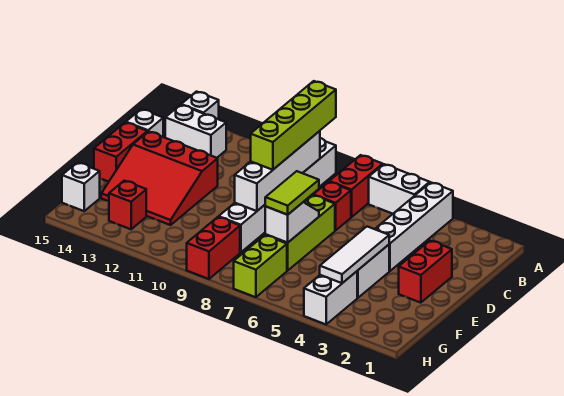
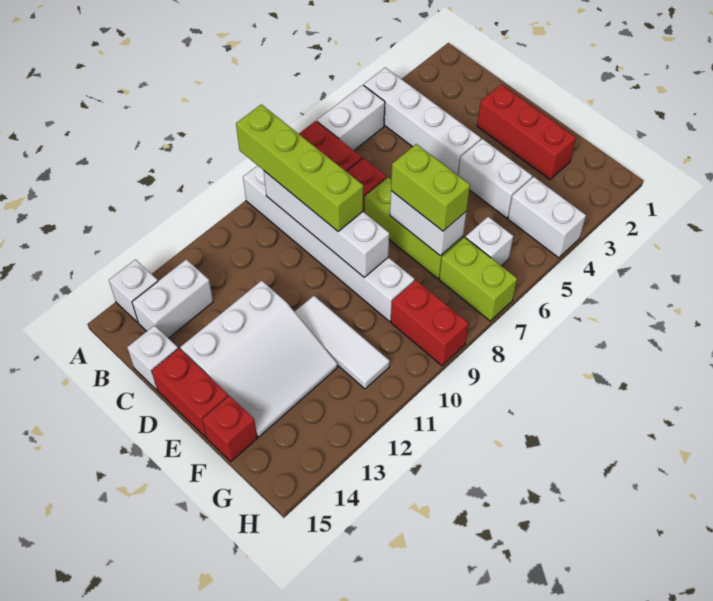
red brick D2:E2 level 1 -> red brick D2:F2 level 1
red slope D12:F14 level 1 top D -> white slope D12:F14 level 1 top D
white tile E4:G4 level 2 -> white tile E11:G11 level 1
white slope E7:F7 level 2 top F -> white brick E7:F7 level 2
lime tile E7:F7 level 3 -> lime brick E7:F7 level 3
red brick G13 level 1 -> red brick F15 level 1
white brick G15 level 1 -> white brick G6 level 1

